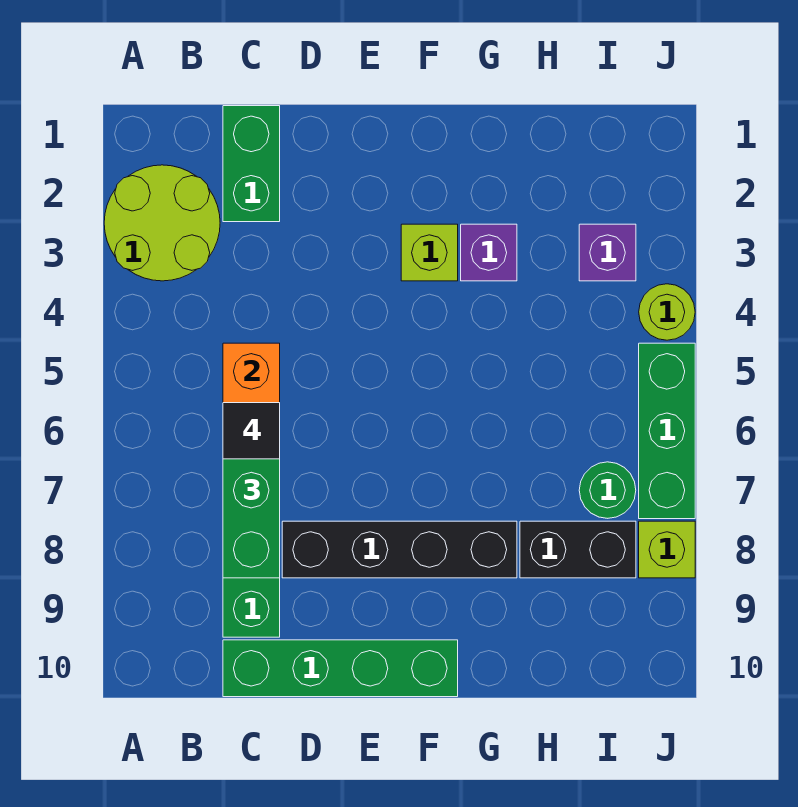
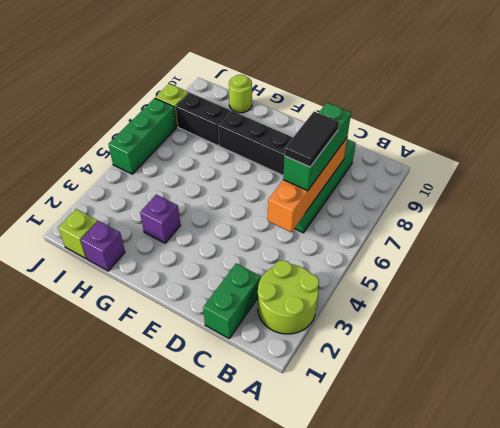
black tile C6 level 4 -> black tile C6:C7 level 4
green brick C10:F10 level 1 -> none
lime brick F3 level 1 -> lime brick I1 level 1
purple brick I3 level 1 -> purple brick H1 level 1
green round brick I7 level 1 -> none
lime round brick J4 level 1 -> lime round brick H10 level 1

